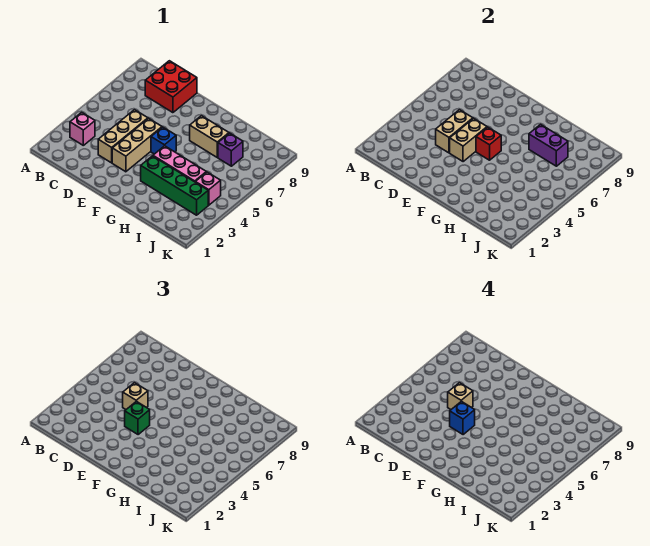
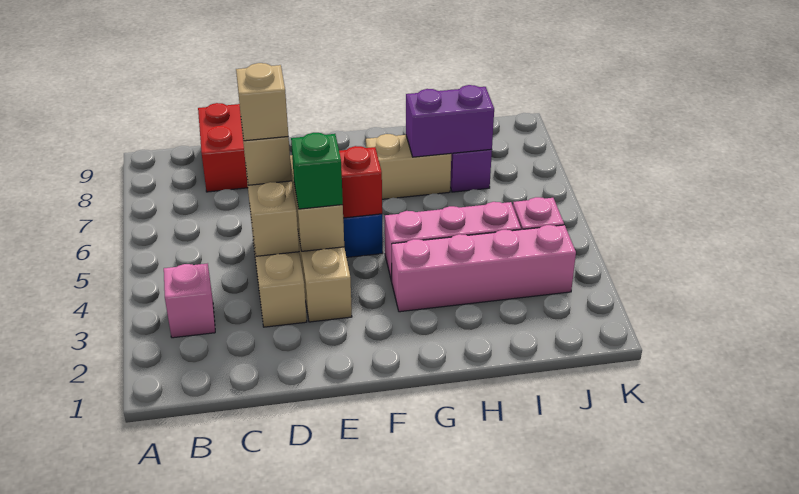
blue brick E4 level 4 -> none
green brick G3:J3 level 1 -> pink brick G3:J3 level 1

